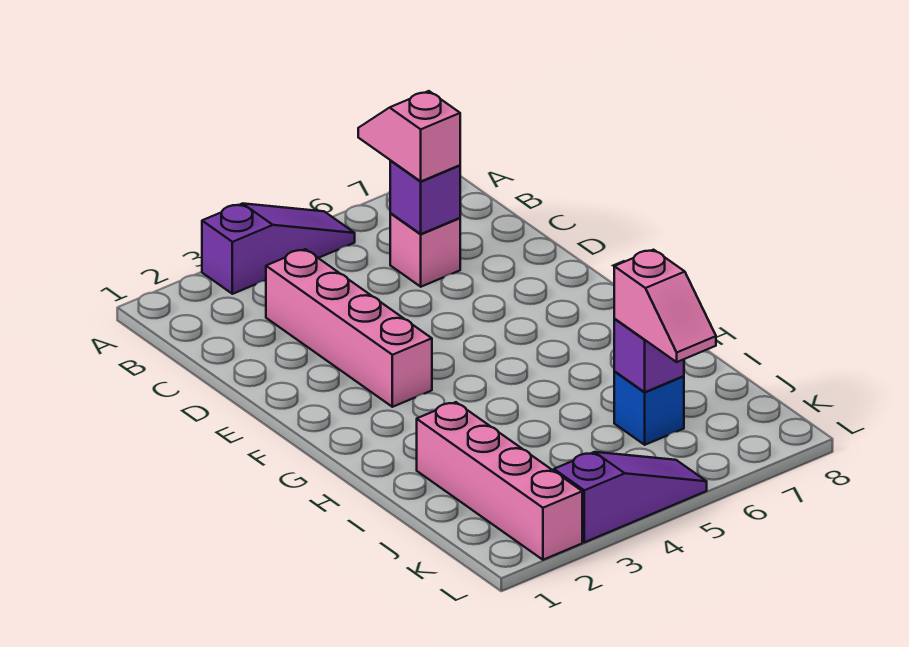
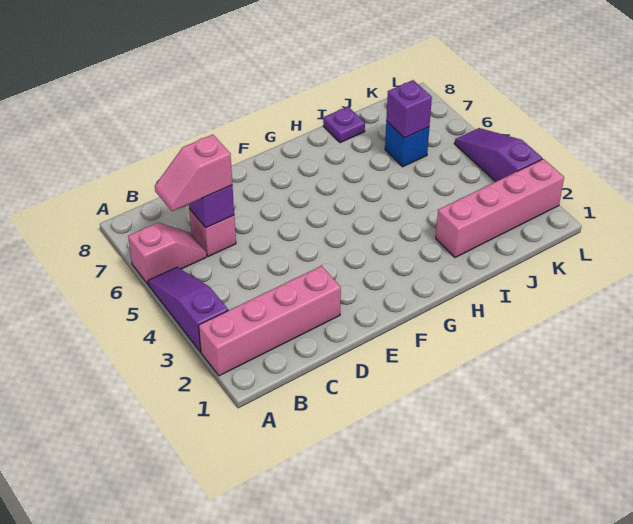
pink brick C3:F3 level 1 -> pink brick A2:D2 level 1
none -> purple plate I8 level 1
pink slope J6:K6 level 3 top J -> pink slope A6:B6 level 1 top A

